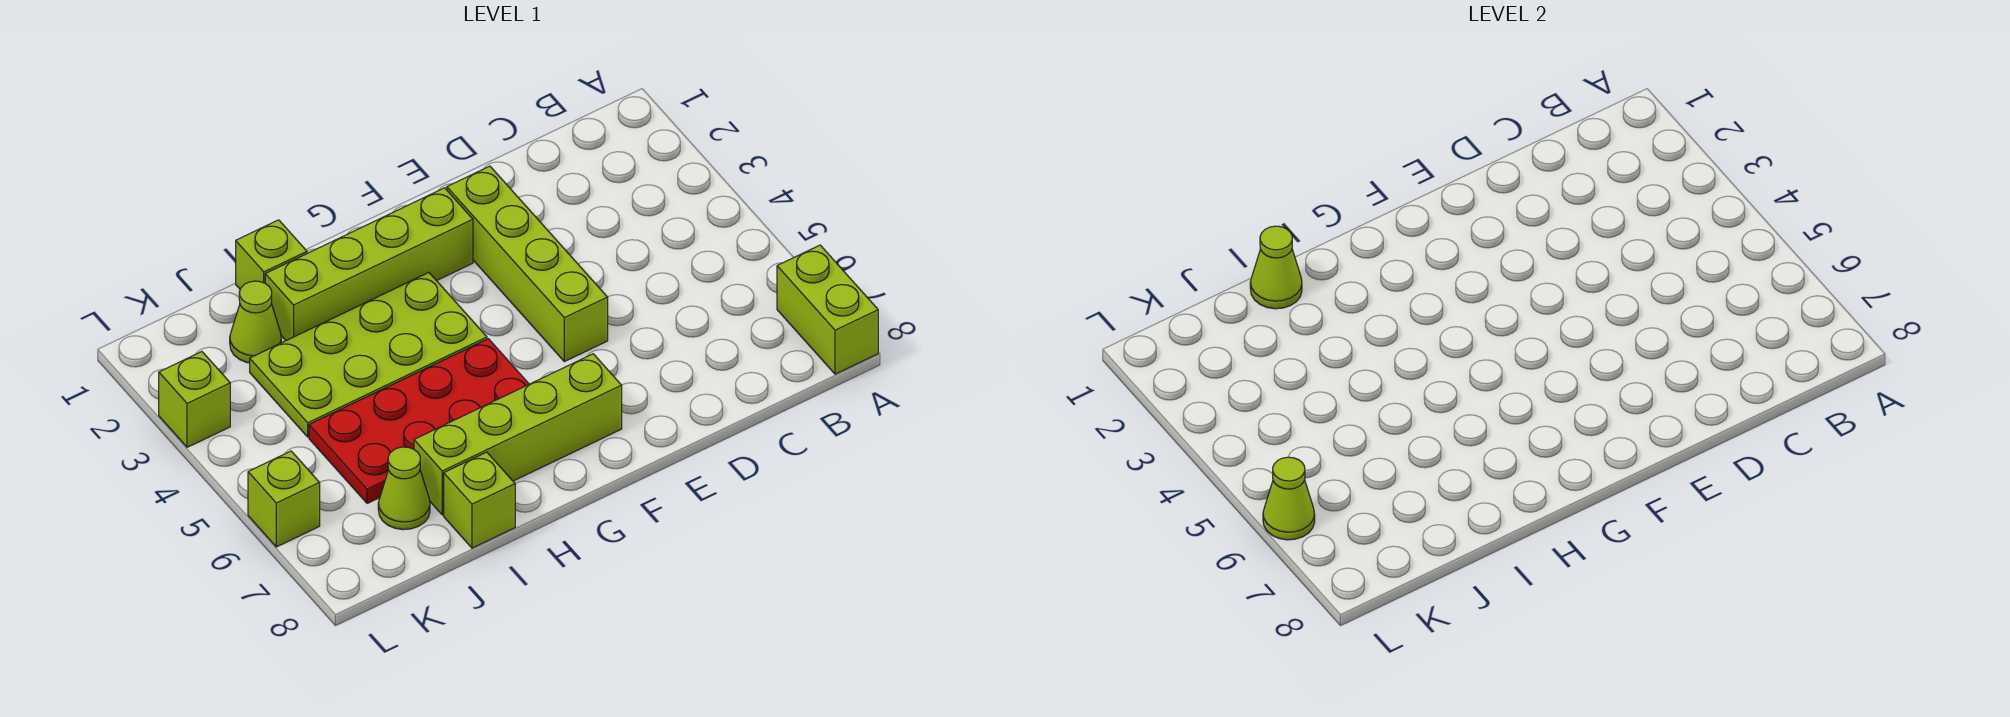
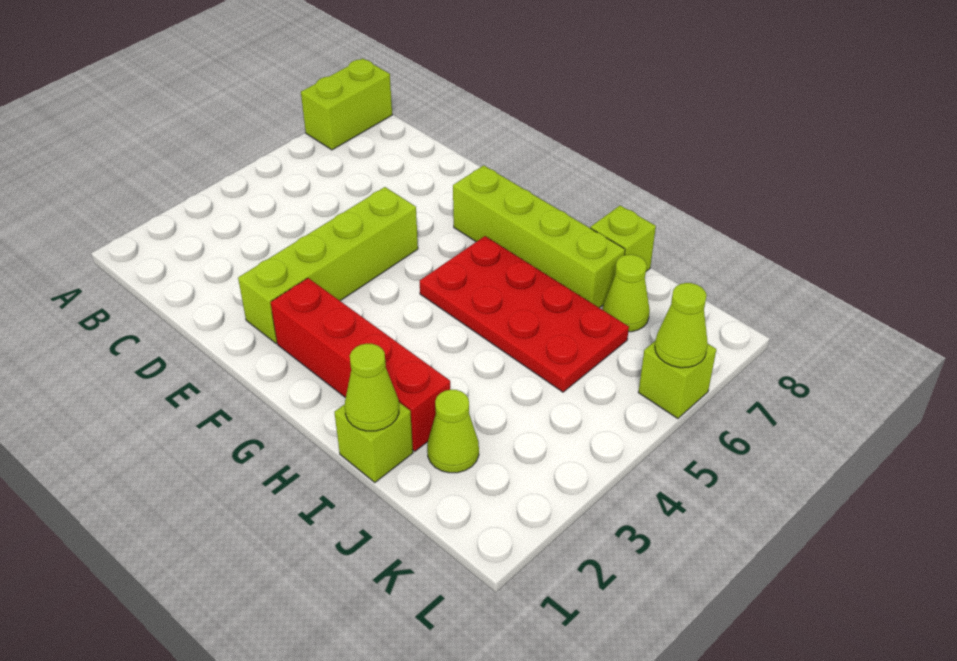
lime brick F2:I2 level 1 -> red brick F2:I2 level 1
lime plate G3:J4 level 1 -> none
lime brick L3 level 1 -> none

